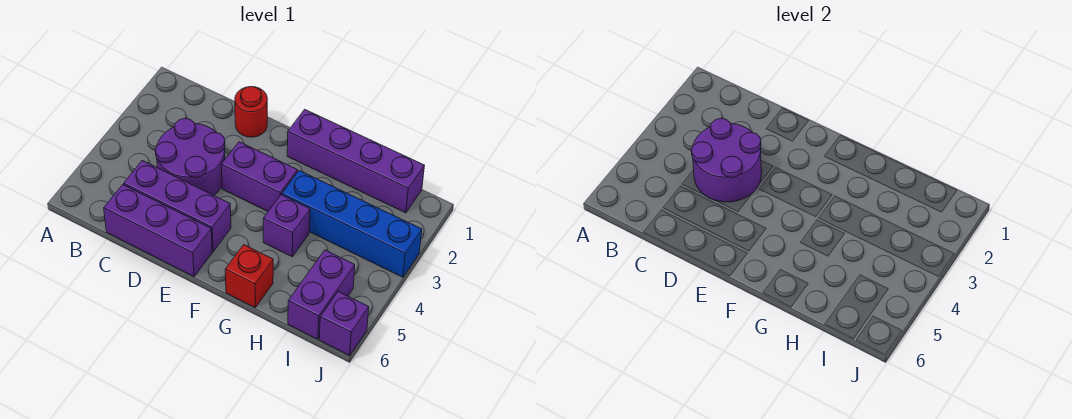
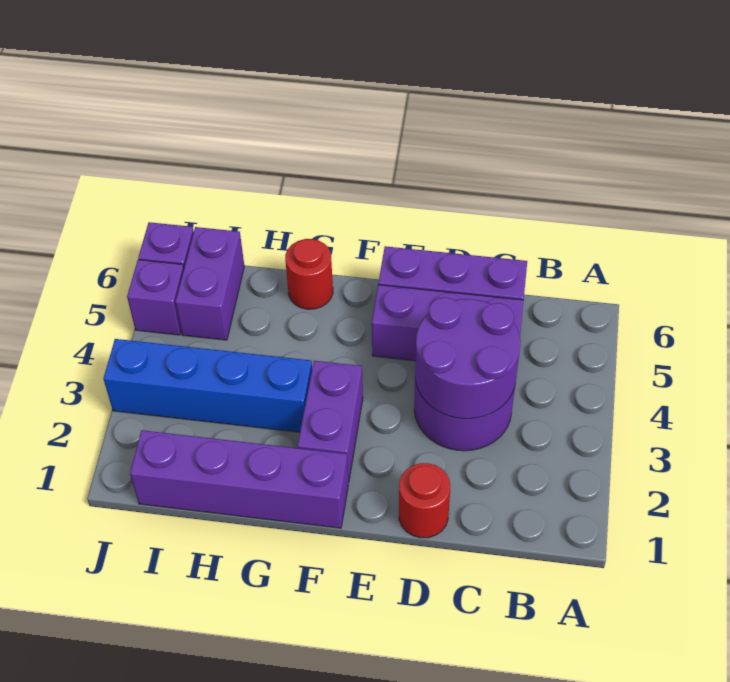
purple brick E3:F3 level 1 -> purple brick F2:F3 level 1
purple brick G4 level 1 -> purple brick J5 level 1
red brick G6 level 1 -> red round brick G6 level 1

